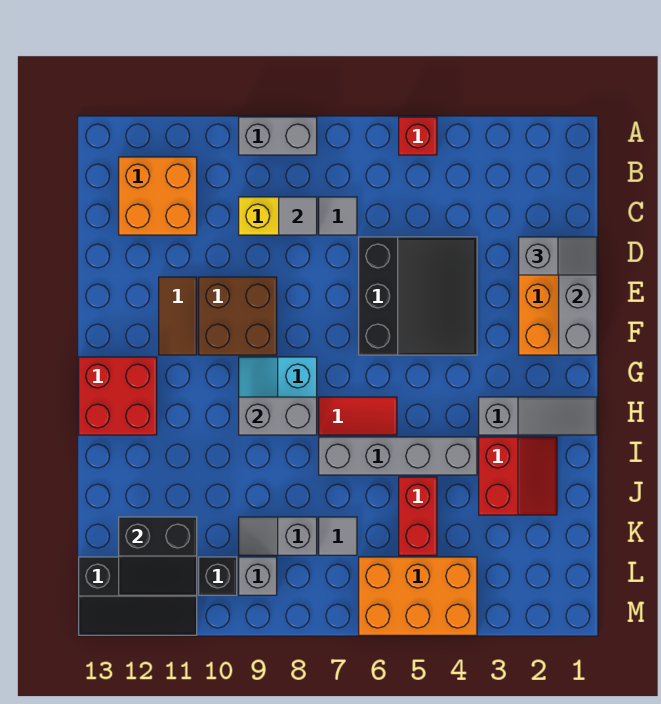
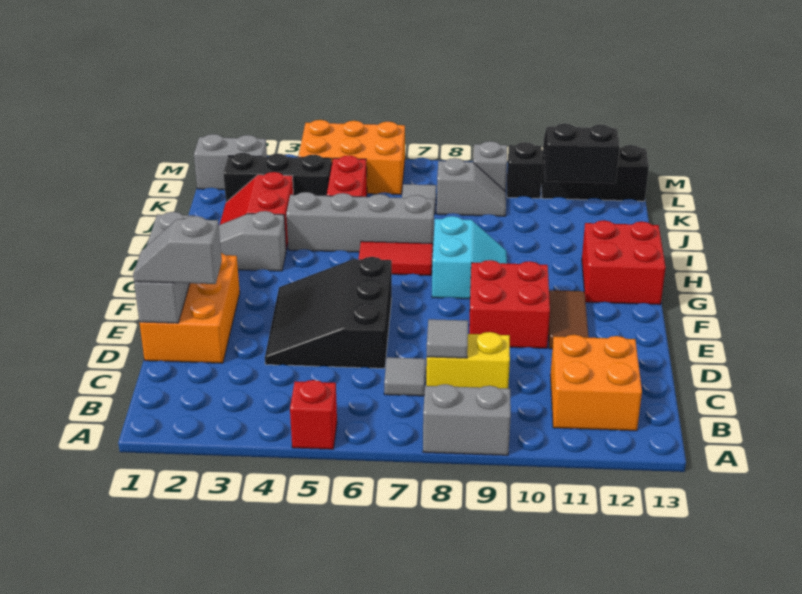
brown brick E9:F10 level 1 -> red brick E9:F10 level 1
grey brick H8:H9 level 2 -> grey brick L1:L2 level 1
none -> black brick K2:K4 level 1

